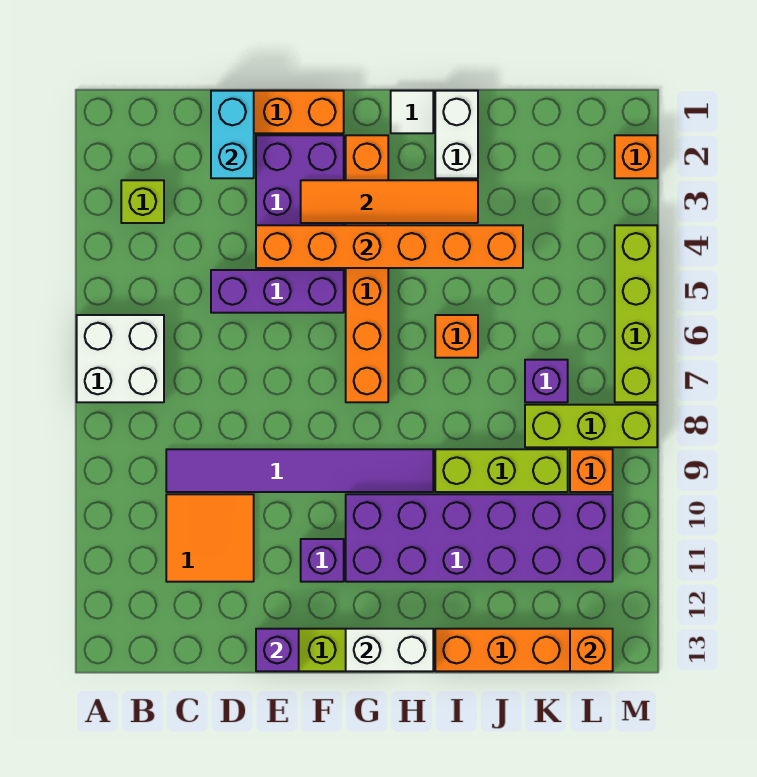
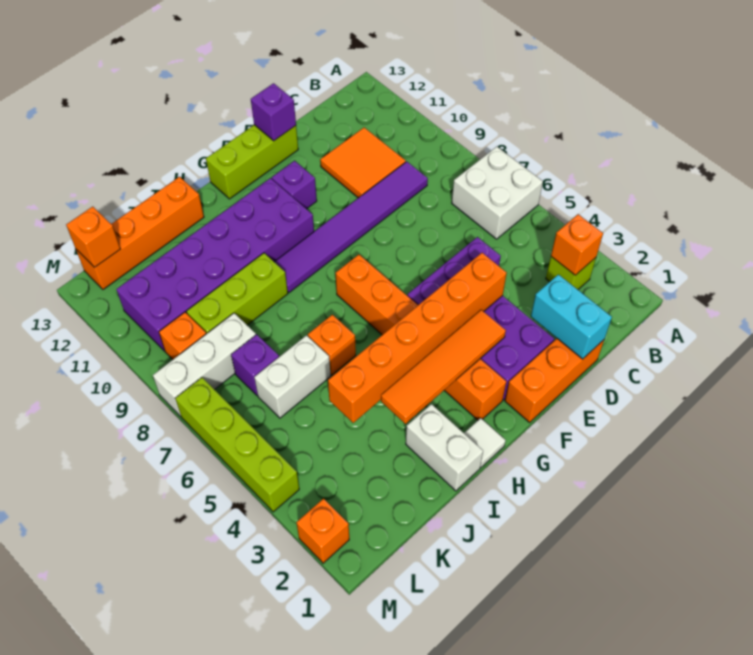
none -> orange brick B3 level 2
white brick G13:H13 level 2 -> white brick J6:K6 level 1
lime brick K8:M8 level 1 -> white brick K8:M8 level 1

